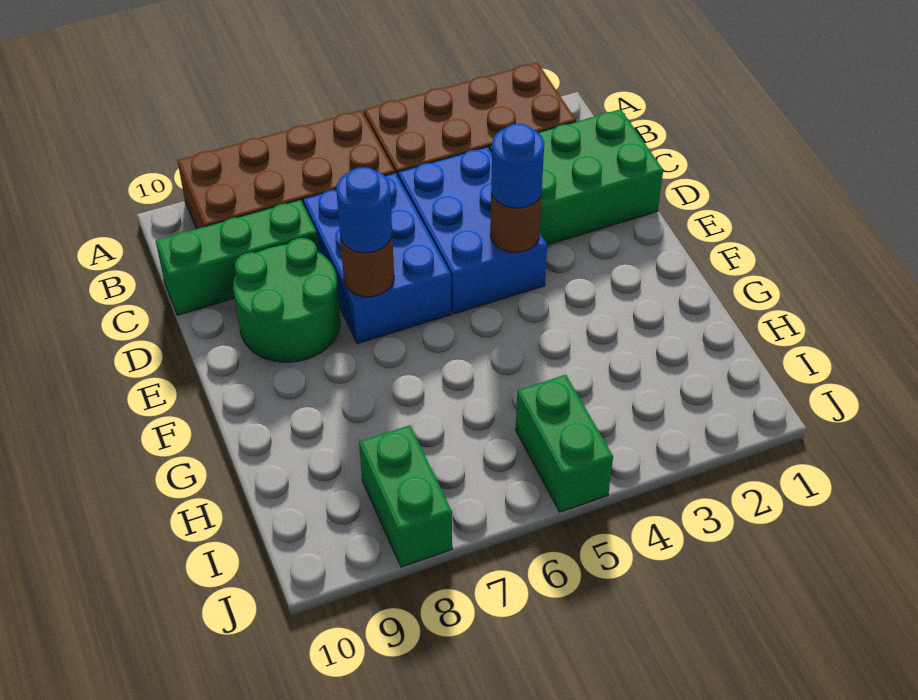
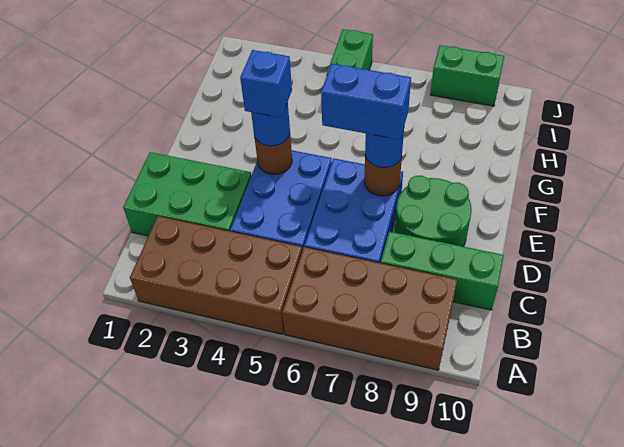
none -> blue brick E4 level 4
none -> blue brick E6:E7 level 4
green brick I8:J8 level 1 -> green brick J8:J9 level 1

